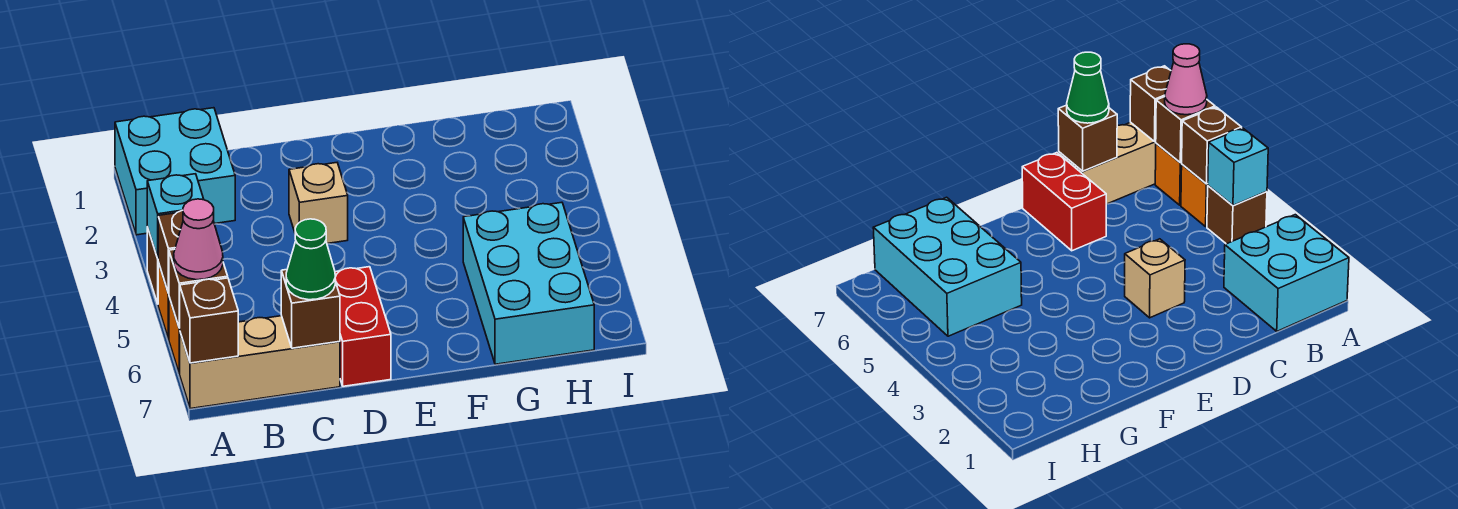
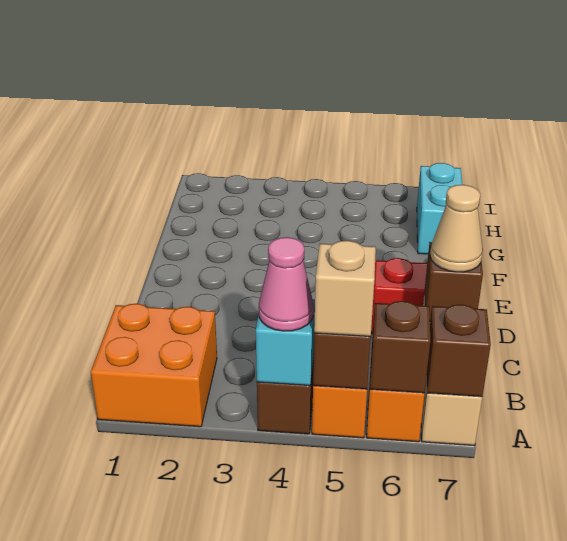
cyan brick A1:B2 level 1 -> orange brick A1:B2 level 1
pink cone A6 level 3 -> pink cone A4 level 3
green cone C7 level 3 -> tan cone C7 level 3
tan brick D3 level 1 -> tan brick A5 level 3
cyan brick G5:H7 level 1 -> cyan brick G7:H7 level 1

